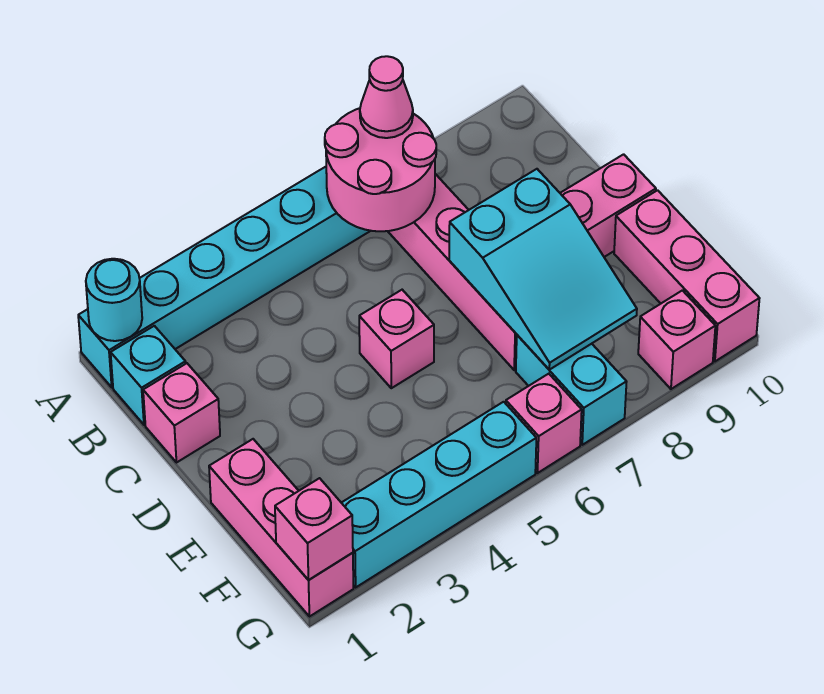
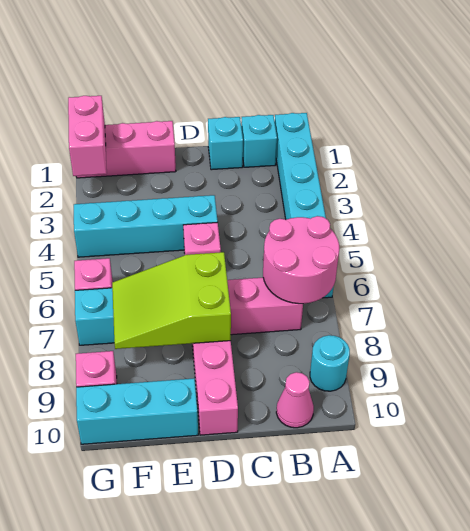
cyan round brick A1 level 2 -> cyan round brick A9 level 1
pink cone A7 level 3 -> pink cone B10 level 1
pink brick C1 level 1 -> cyan brick C1 level 1
cyan slope D7:F8 level 2 top D -> lime slope D7:F8 level 2 top D
pink brick E10:G10 level 1 -> cyan brick E10:G10 level 1
pink brick G1 level 2 -> pink brick G1:G2 level 2
cyan brick G2:G5 level 1 -> cyan brick D4:G4 level 1

